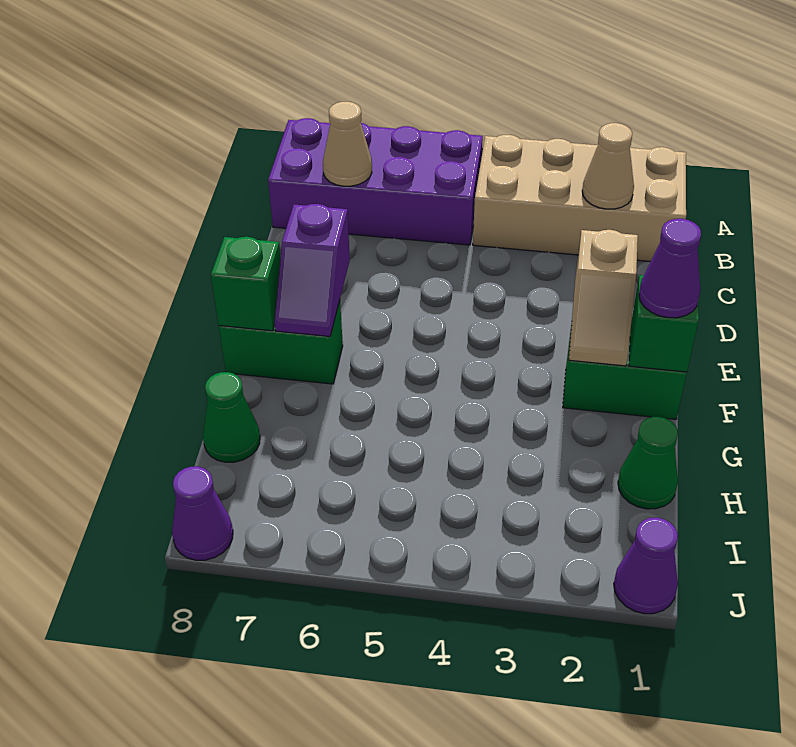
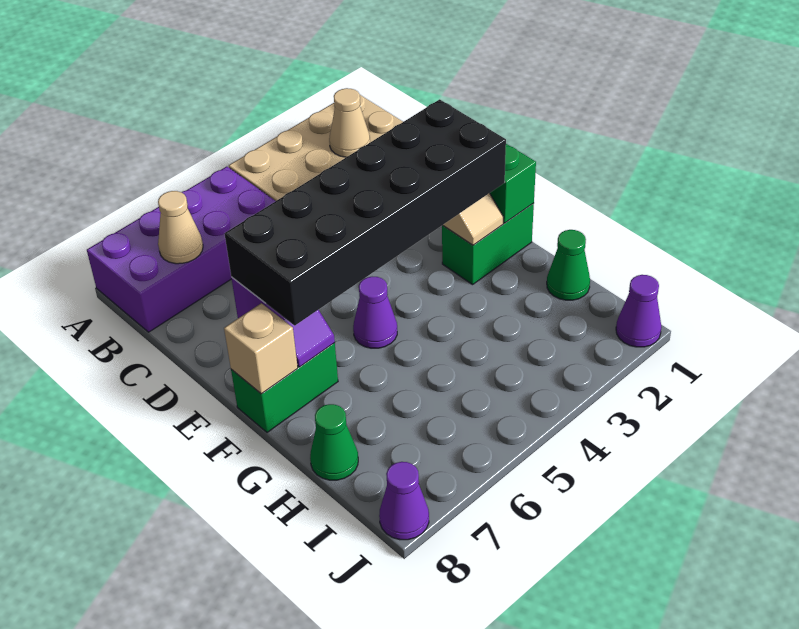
none -> black brick E2:F7 level 3
purple cone F1 level 3 -> purple cone F5 level 1
green brick F8 level 2 -> tan brick F8 level 2

